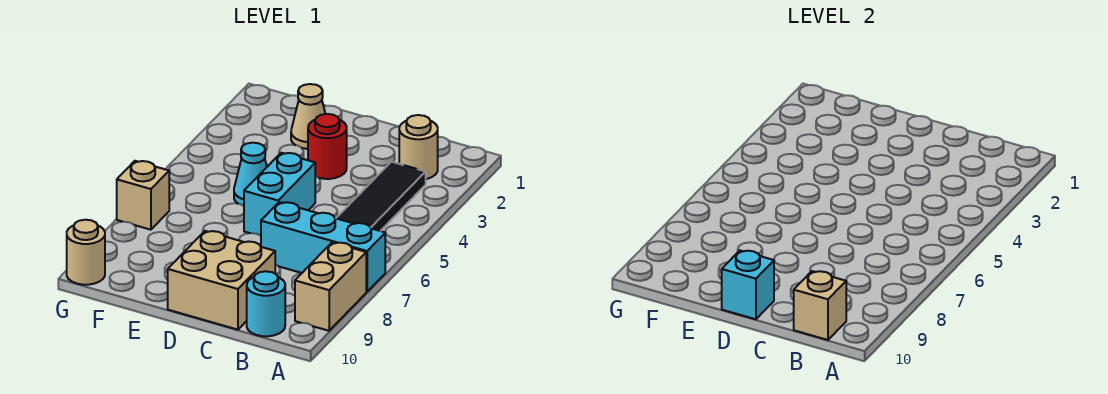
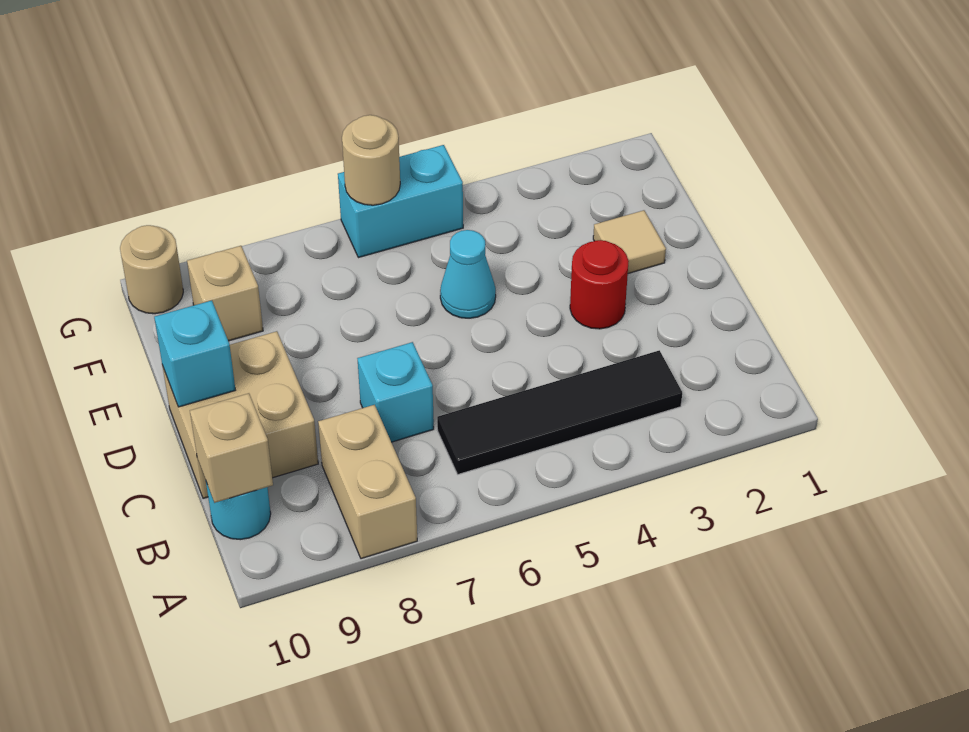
cyan brick A7:C7 level 1 -> cyan brick C7 level 1
tan brick A8:A9 level 1 -> tan brick A8:B8 level 1
tan round brick B2 level 1 -> tan round brick G6 level 2
cyan brick D5:D6 level 1 -> cyan brick G5:G6 level 1
tan cone E2 level 1 -> tan tile E2 level 1
tan brick G7 level 1 -> tan brick F9 level 1

